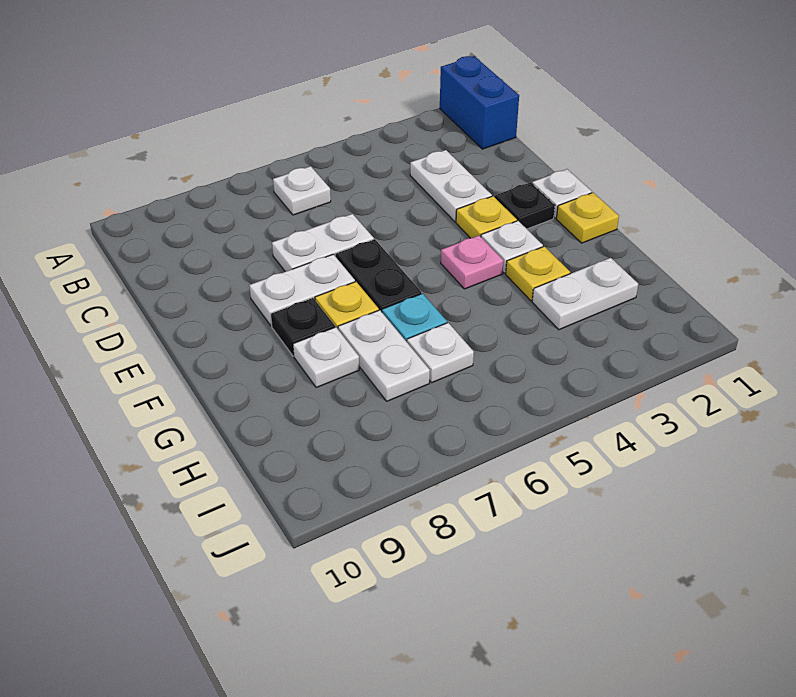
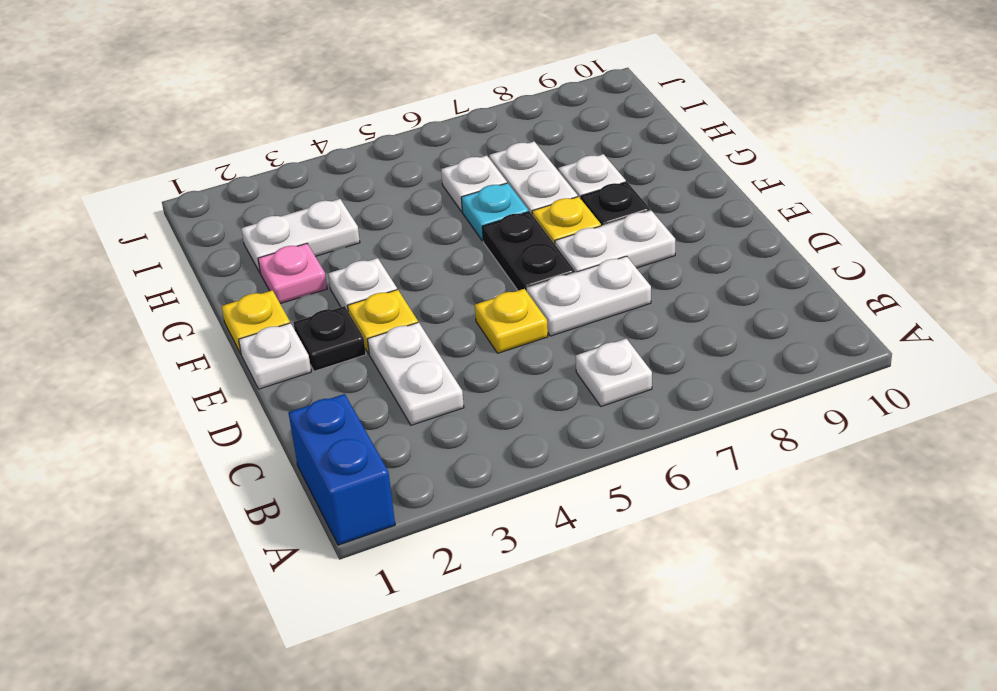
pink plate F4 level 1 -> pink plate G2 level 1
yellow plate G3 level 1 -> yellow plate D5 level 1

